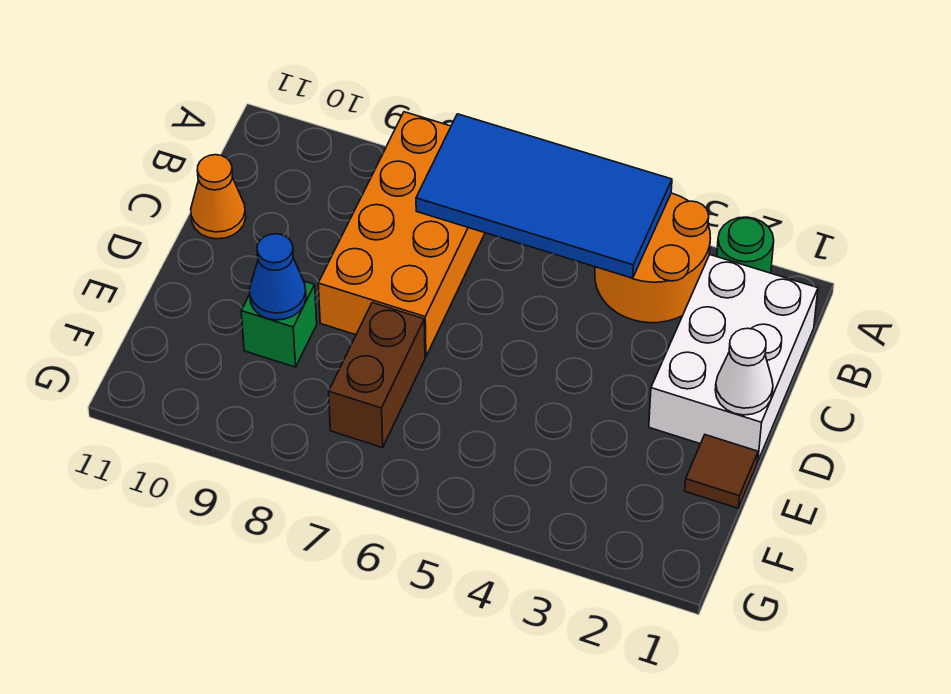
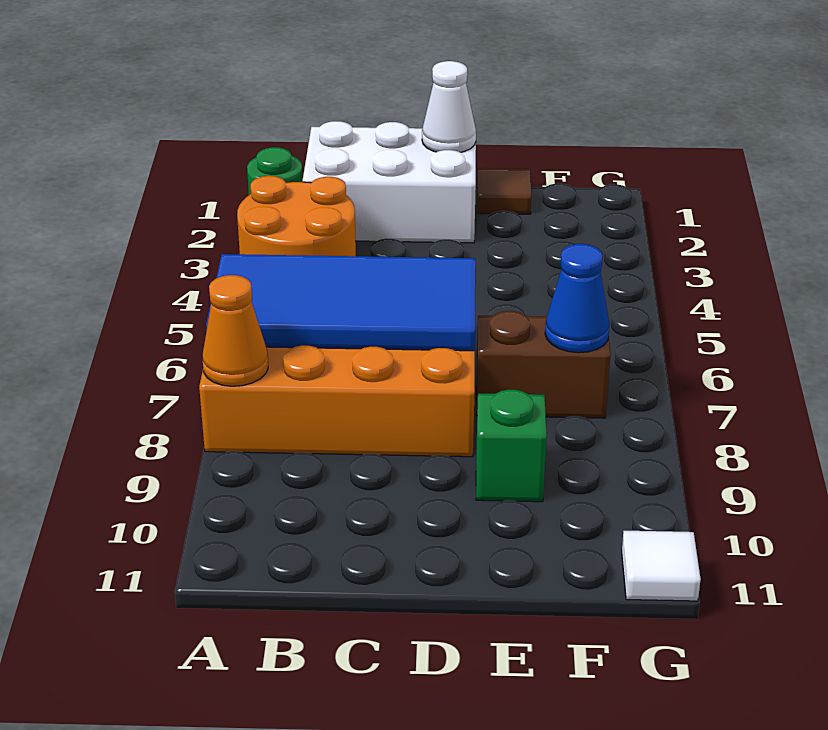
blue tile A4:B7 level 2 -> blue tile A6:D7 level 2
orange cone C11 level 1 -> orange cone A8 level 2
blue cone E9 level 2 -> blue cone F7 level 2
none -> white tile G11 level 1

